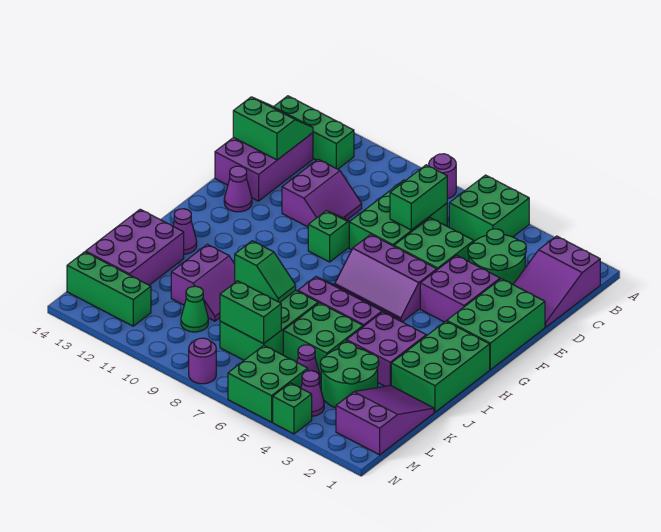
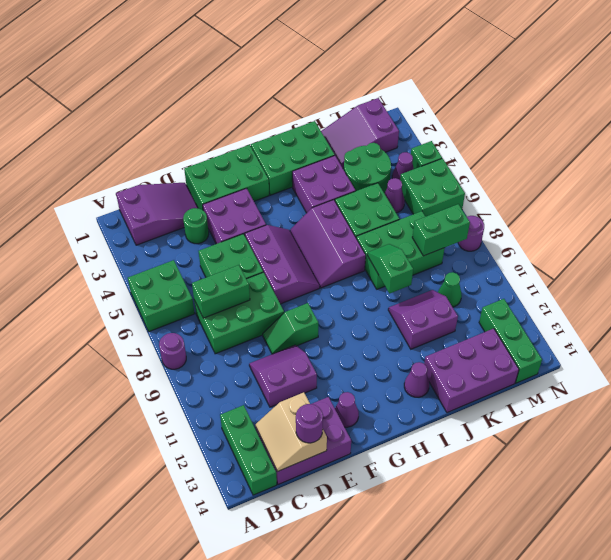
green round brick C3:D4 level 1 -> green round brick D3 level 1
green slope C13:D14 level 2 top D -> tan slope C13:D14 level 2 top D
none -> purple round brick D14 level 3
green brick L7:L8 level 2 -> green brick L8:M8 level 2

